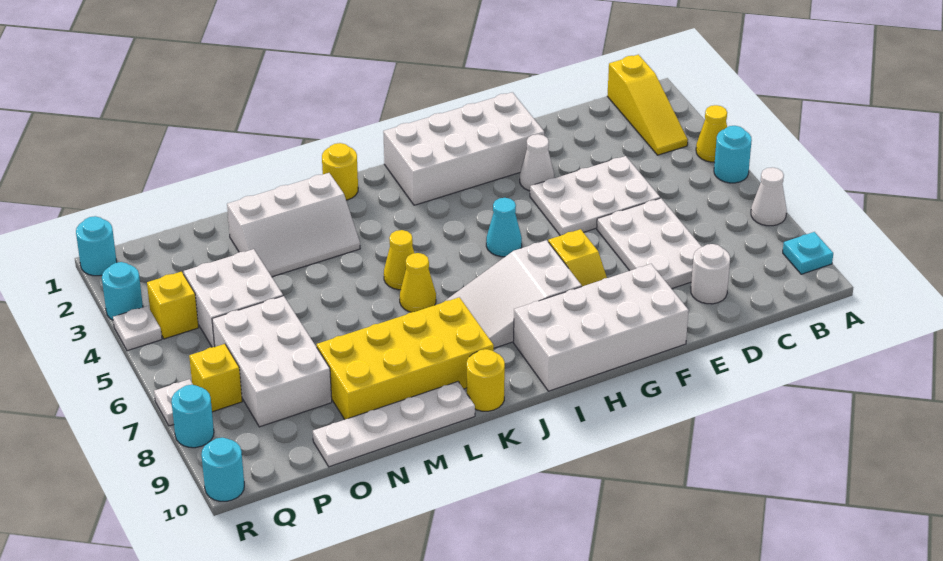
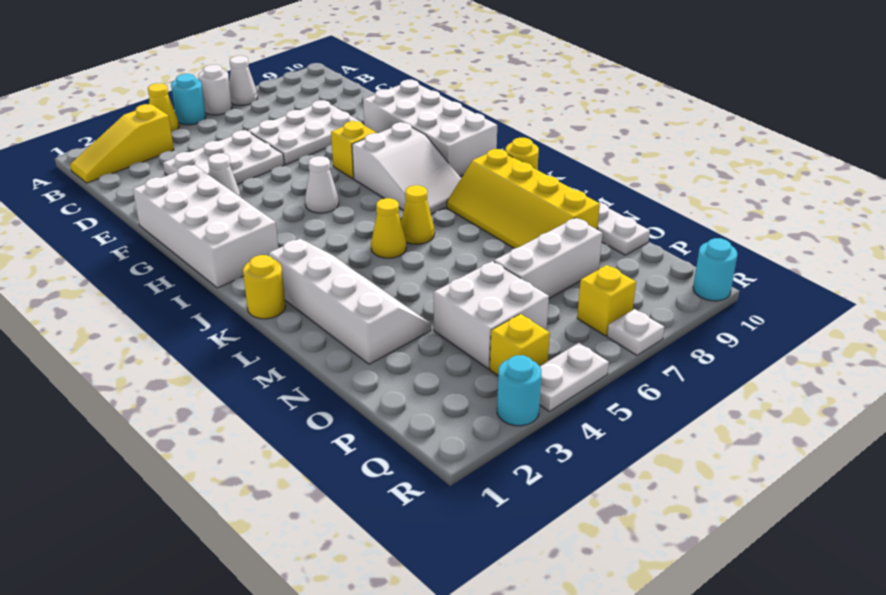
cyan plate A9 level 1 -> none
yellow slope B1:B3 level 1 top 1 -> yellow slope B1:B3 level 1 top 3
white plate D4:F5 level 1 -> white plate D3:E5 level 1
white round brick D9 level 1 -> white round brick A6 level 1
cyan cone H5 level 1 -> white cone H5 level 1
yellow brick K8:N9 level 1 -> yellow slope K8:N9 level 1 top 9
white slope L2:N3 level 1 top 2 -> white slope K2:N3 level 1 top 2
white brick O6:P8 level 1 -> white brick O6:O8 level 1
cyan round brick R1 level 1 -> none
white plate R4 level 1 -> white plate R4:R5 level 1
cyan round brick R8 level 1 -> none

